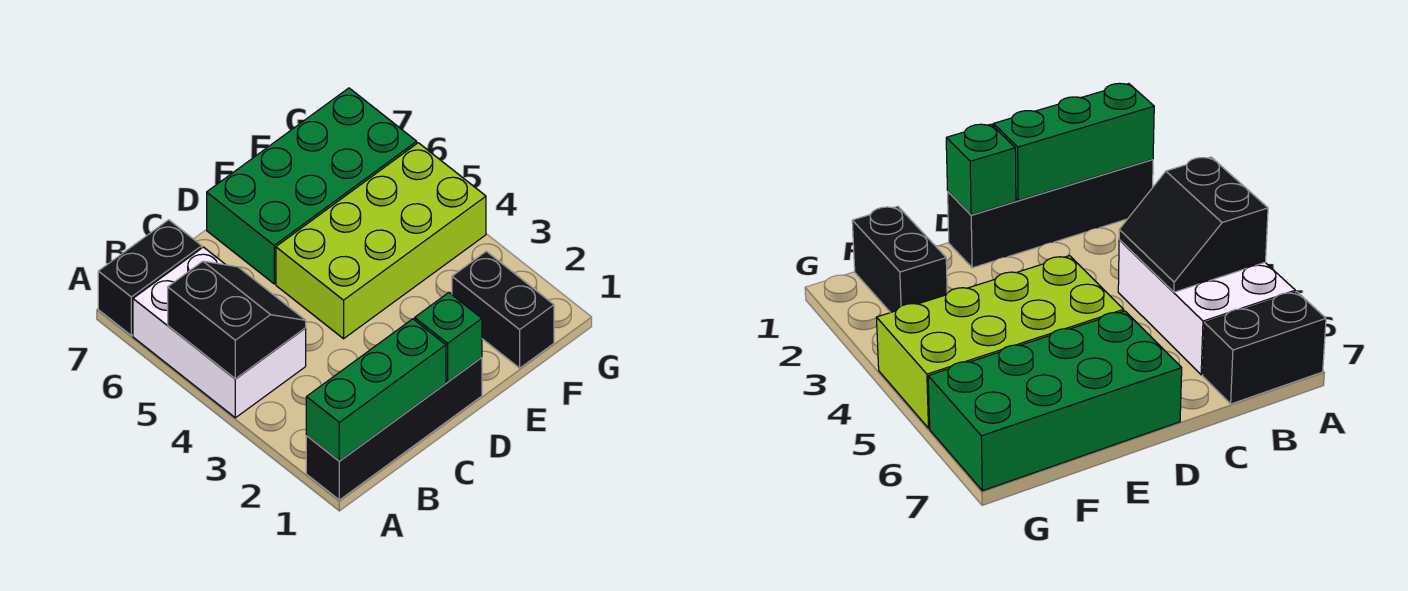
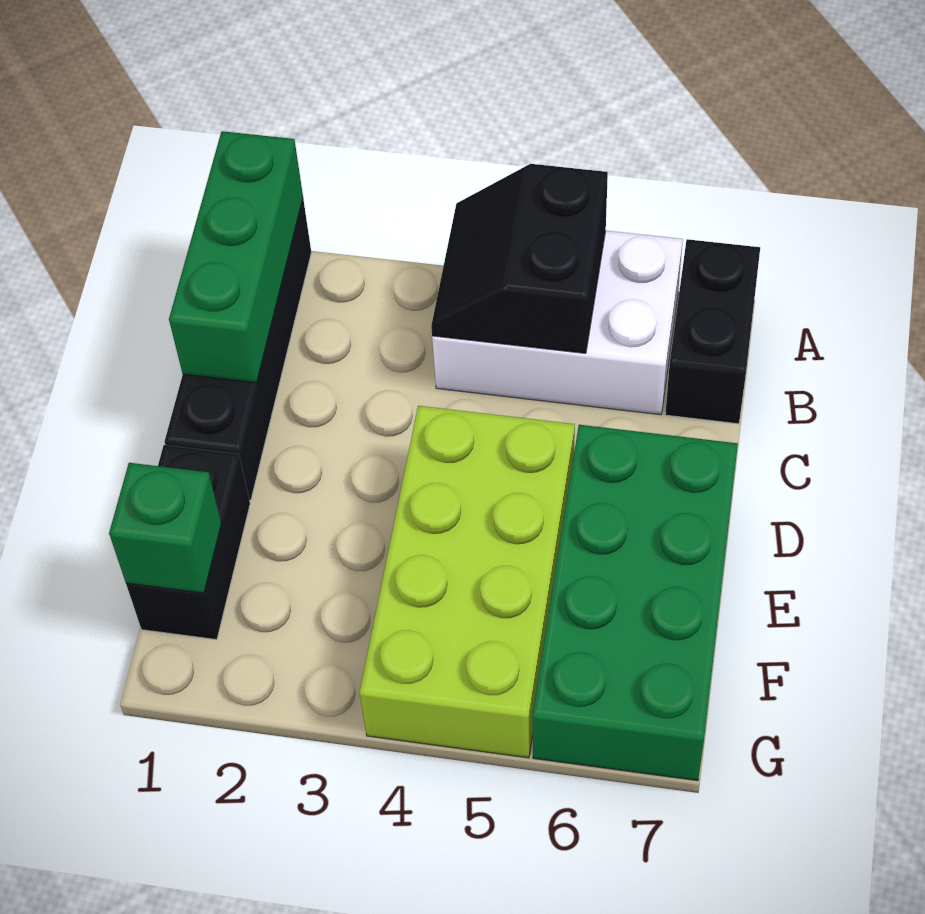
black slope A4:B5 level 2 top A -> black slope A4:B5 level 2 top 5
green brick D1 level 2 -> green brick F1 level 2
black brick F1:F2 level 1 -> black brick E1:F1 level 1

